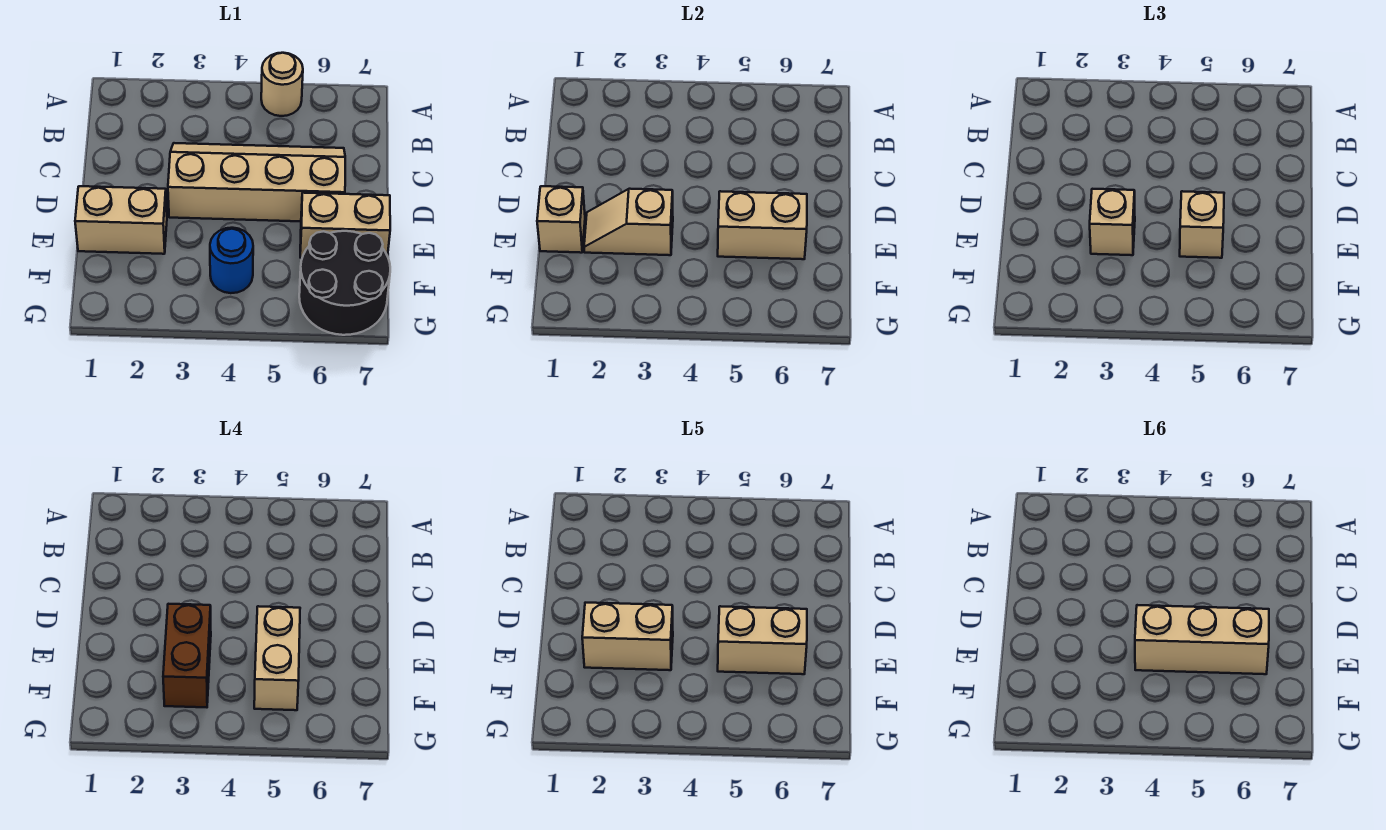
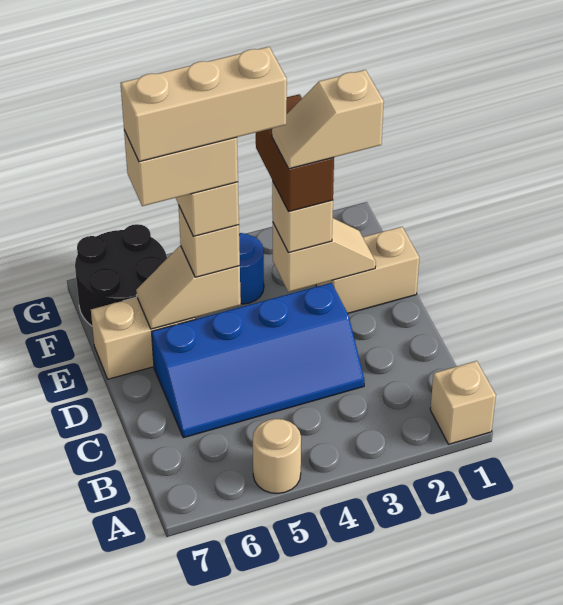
tan slope C3:D6 level 1 top D -> blue slope C3:D6 level 1 top D
tan brick E1 level 2 -> tan brick A1 level 1
tan brick E2:E3 level 5 -> tan slope E2:E3 level 5 top 2
tan brick E5:E6 level 2 -> tan slope E5:E6 level 2 top 5

